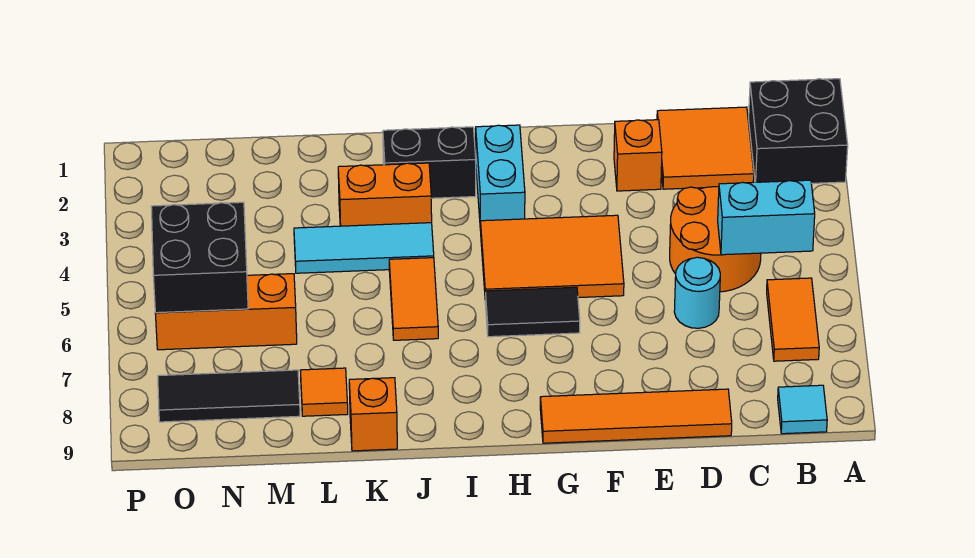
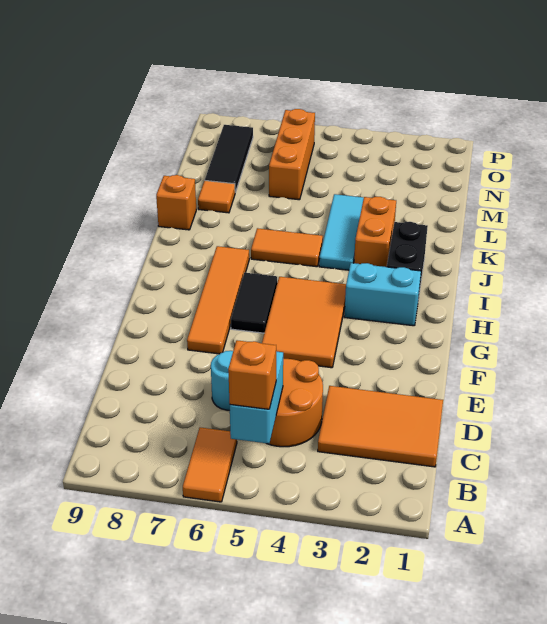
black brick A1:B2 level 1 -> none
orange tile B6:B7 level 1 -> orange tile A6:B6 level 1
cyan tile B9 level 1 -> none
orange tile C1:D2 level 1 -> orange tile C1:D3 level 1
orange tile D9:G9 level 1 -> orange tile F7:I7 level 1
orange brick E2 level 1 -> orange brick B5 level 3
black brick N5:O6 level 2 -> none

